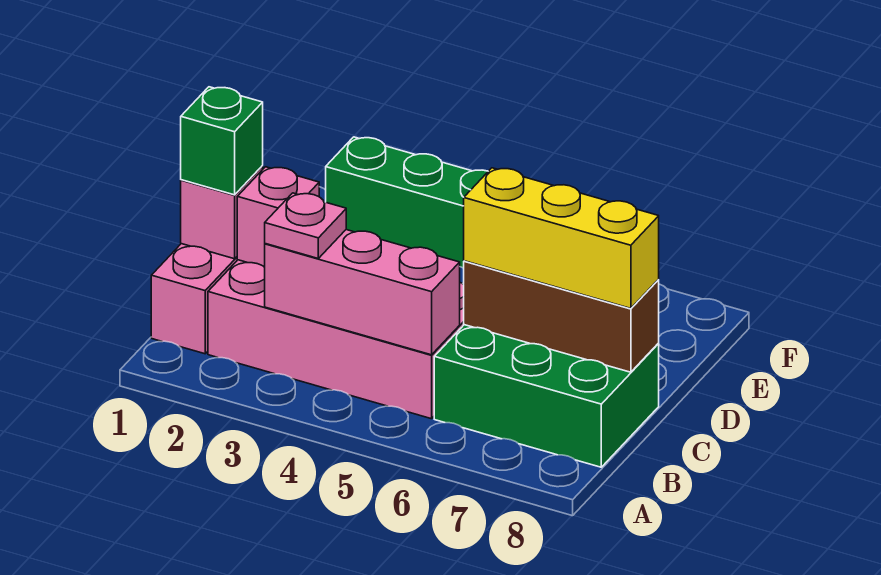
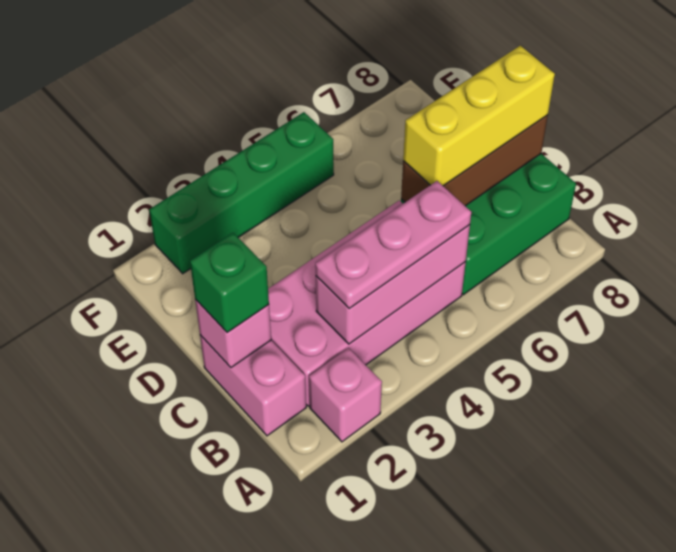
pink plate B3 level 3 -> pink plate B3:B5 level 3
pink brick C2 level 2 -> pink brick A2 level 1

